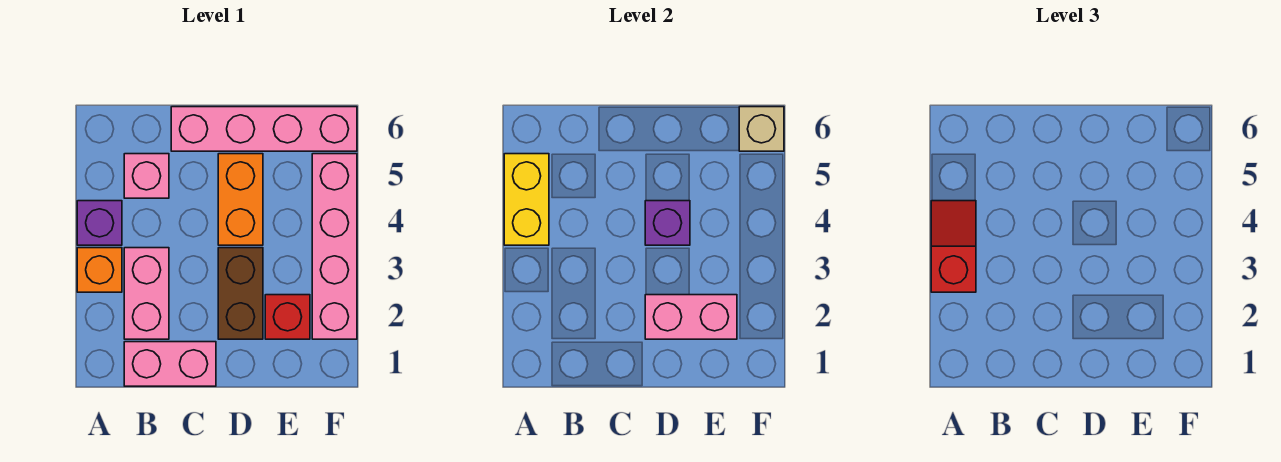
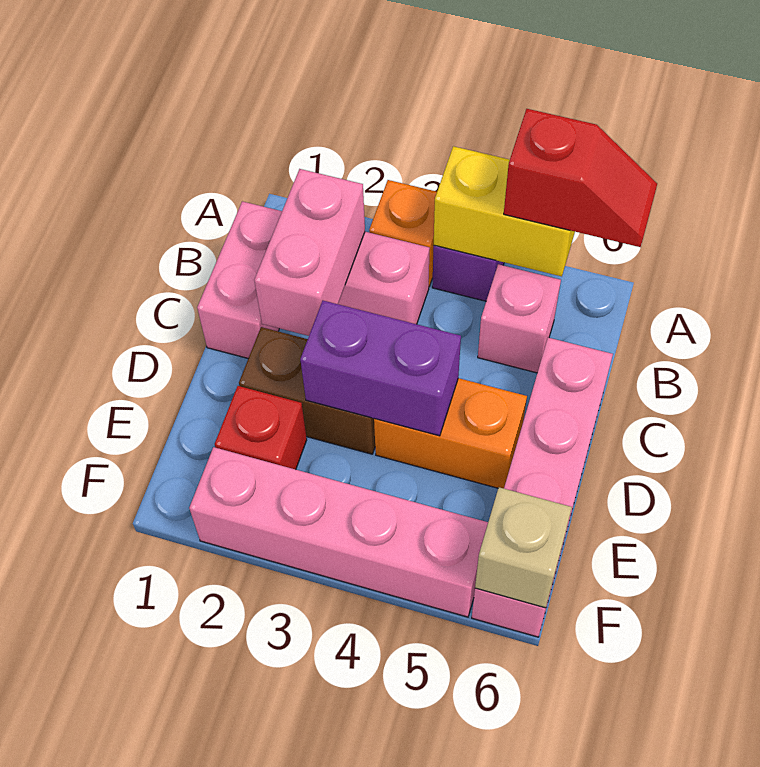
red slope A3:A4 level 3 top 3 -> red slope A5:A6 level 3 top 5
pink brick D2:E2 level 2 -> pink brick B2:C2 level 2
purple brick D4 level 2 -> purple brick D3:D4 level 2

